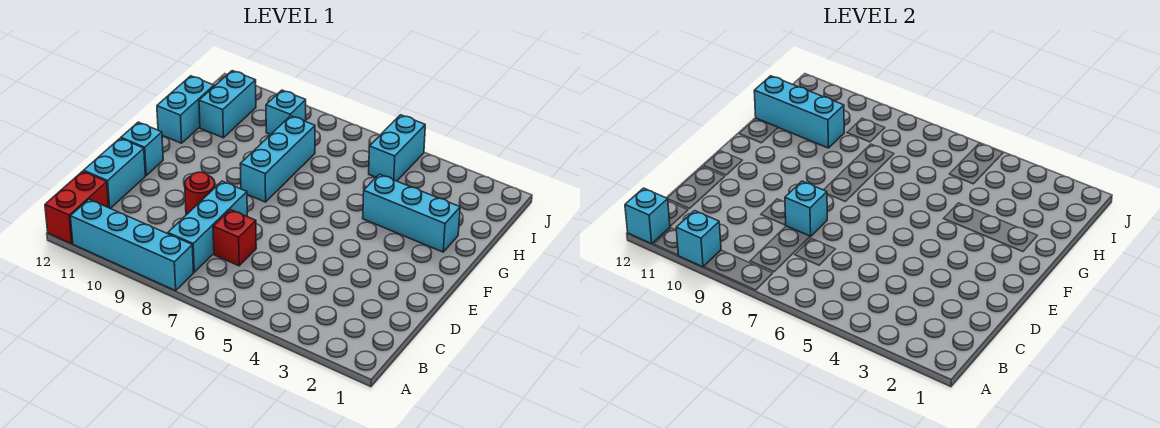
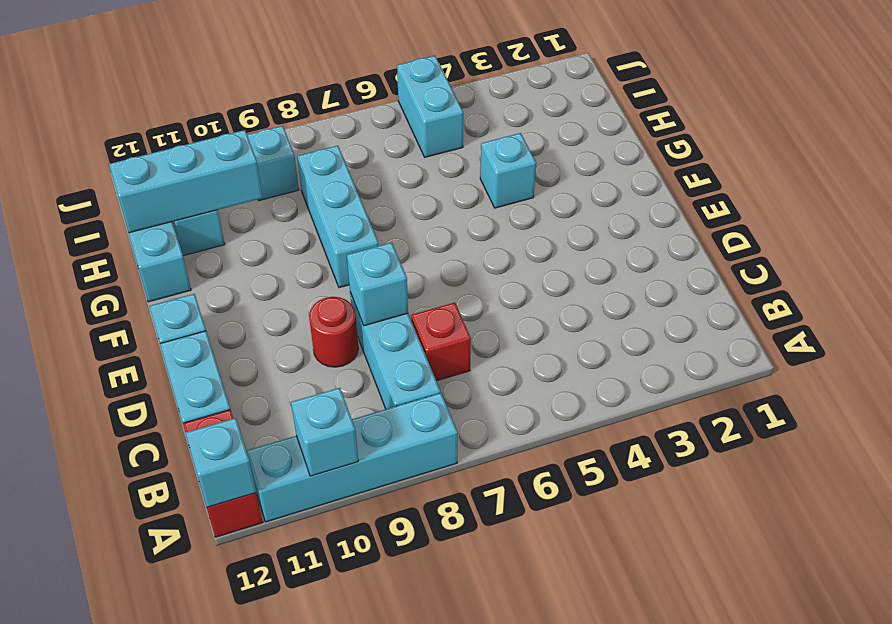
cyan brick G2:G4 level 1 -> cyan brick G4 level 1

